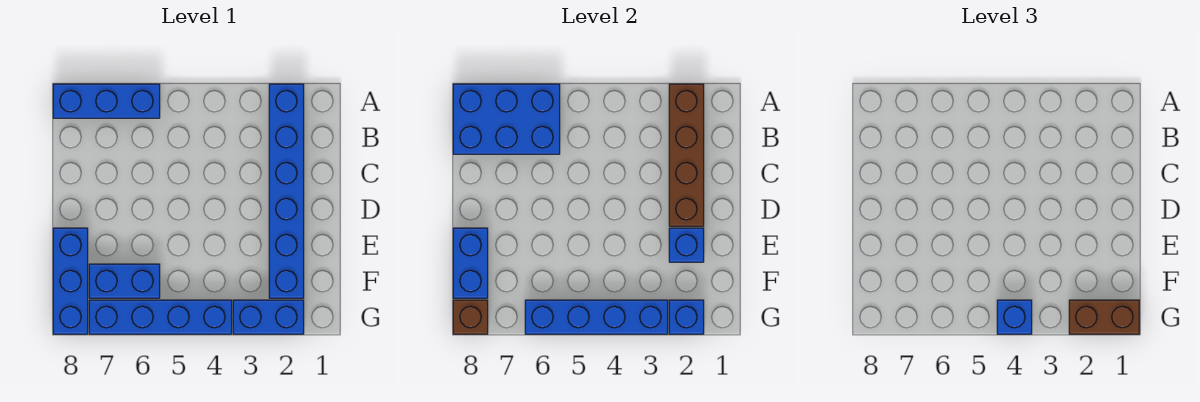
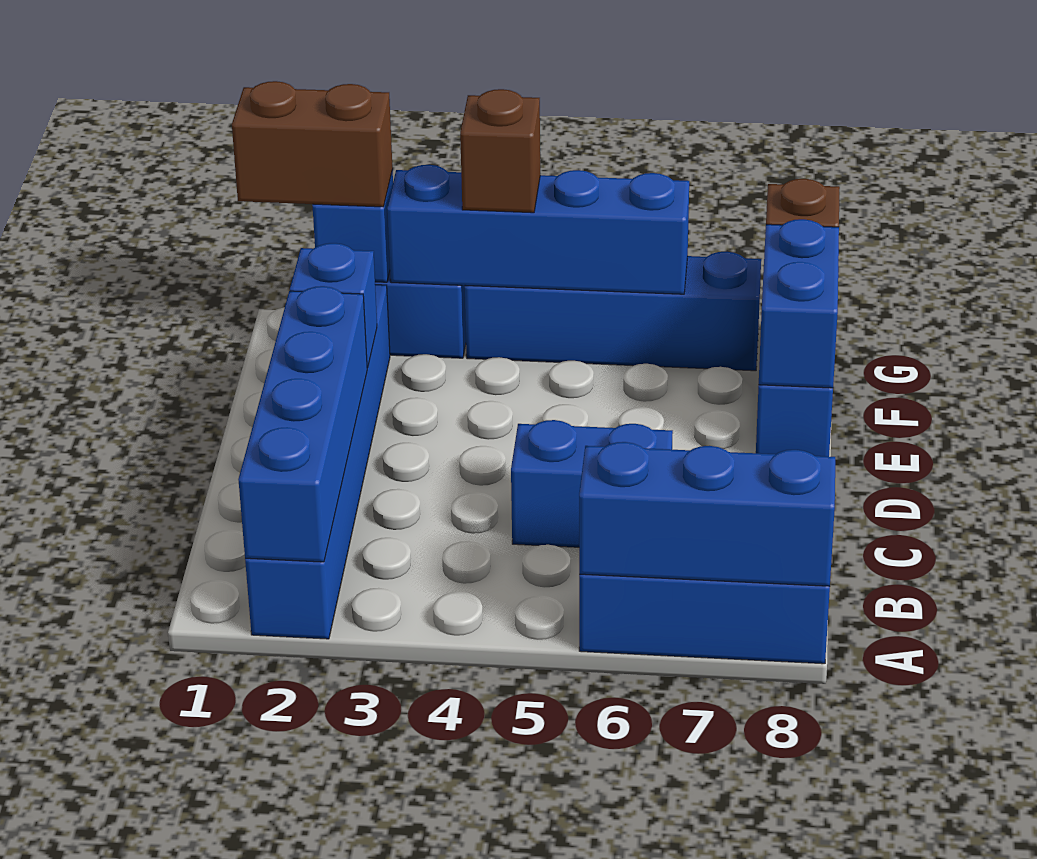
brown brick A2:D2 level 2 -> blue brick A2:D2 level 2
blue brick A6:B8 level 2 -> blue brick A6:A8 level 2
blue brick F6:F7 level 1 -> blue brick C5:C6 level 1
blue brick G4 level 3 -> brown brick G4 level 3

